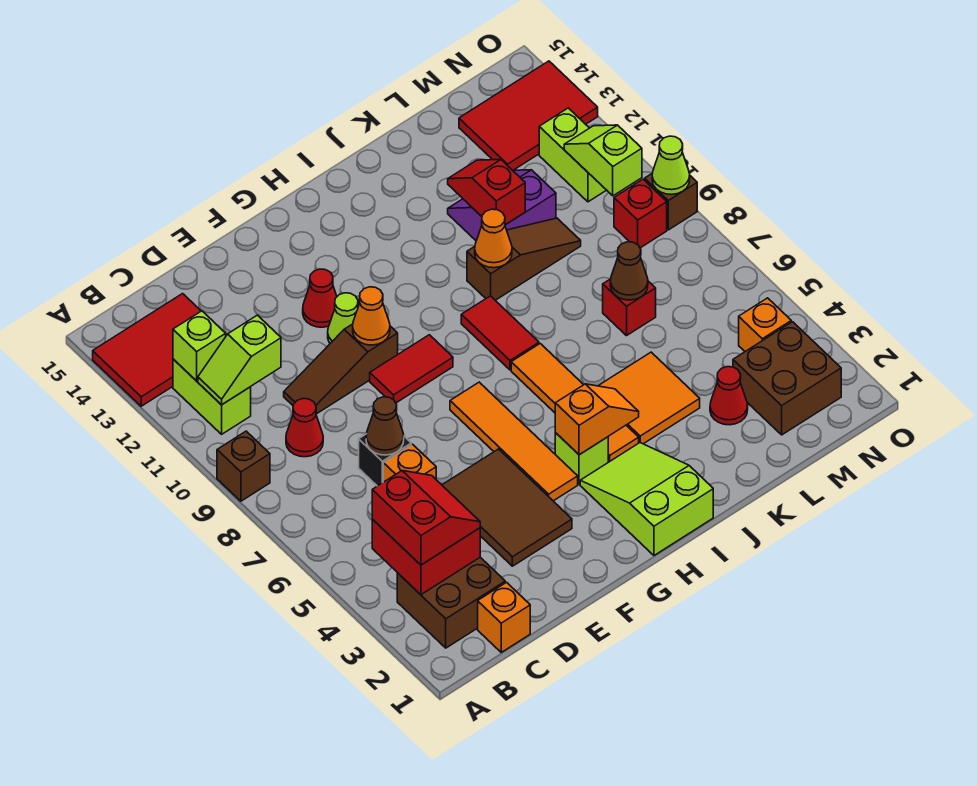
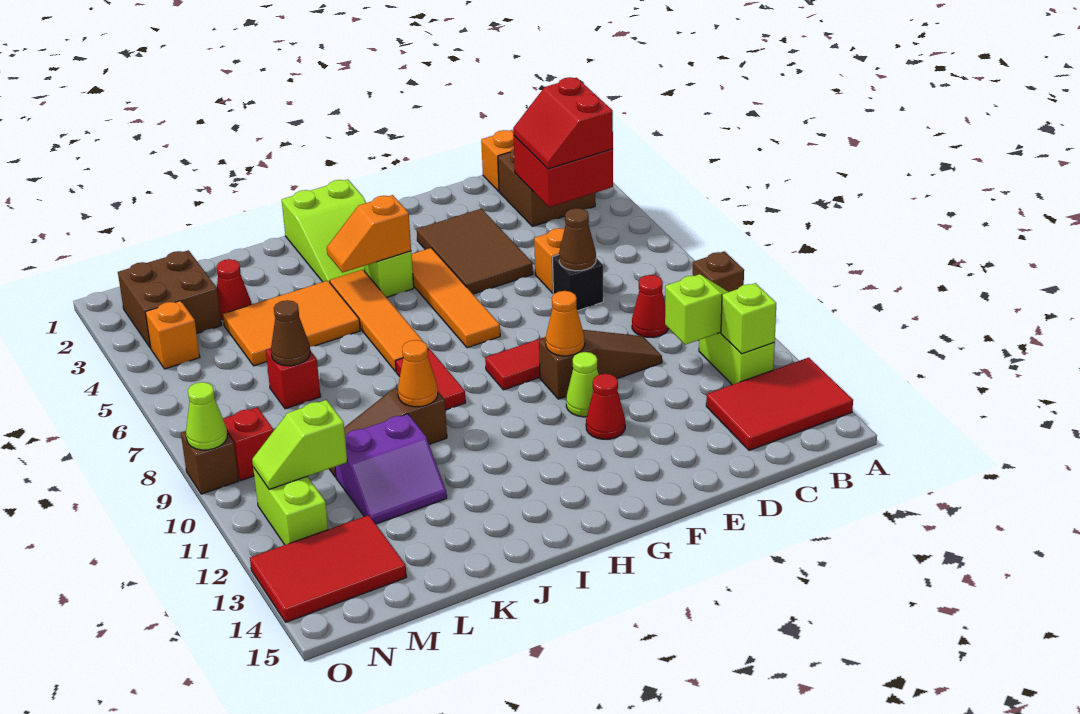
orange tile J4:K5 level 1 -> orange tile J4:L5 level 1
red slope K11:K12 level 2 top 11 -> none
lime slope N10:N11 level 2 top 10 -> lime slope M11:N11 level 2 top M

